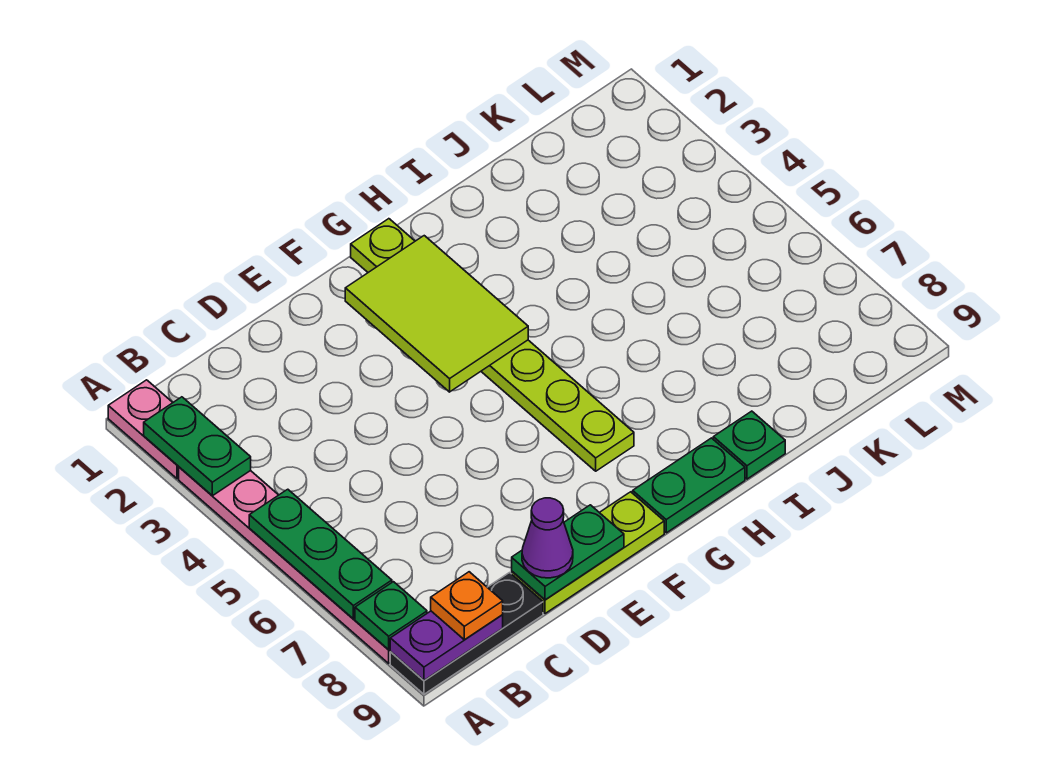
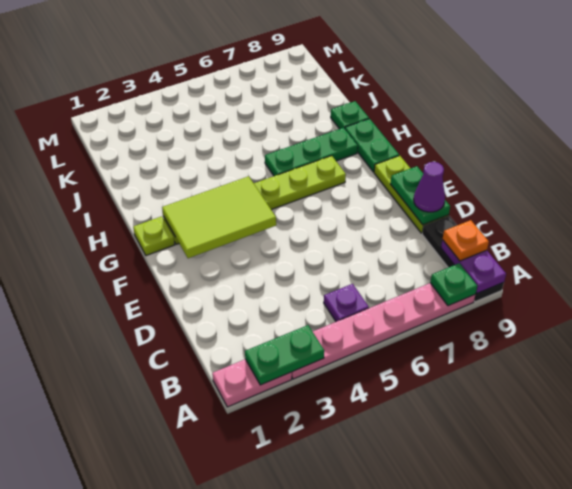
green plate A5:A7 level 2 -> green plate H6:H8 level 1
none -> purple plate B5 level 1

